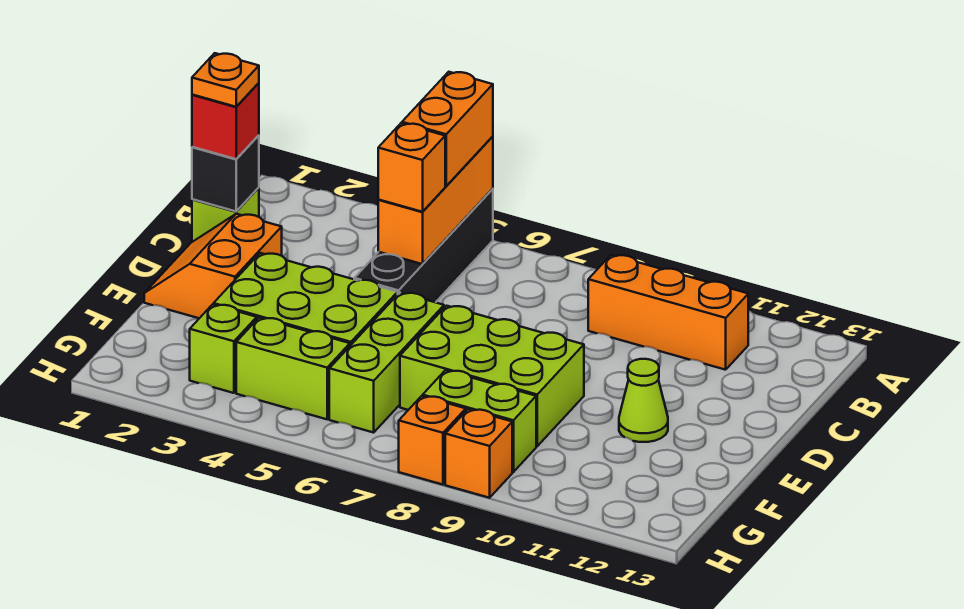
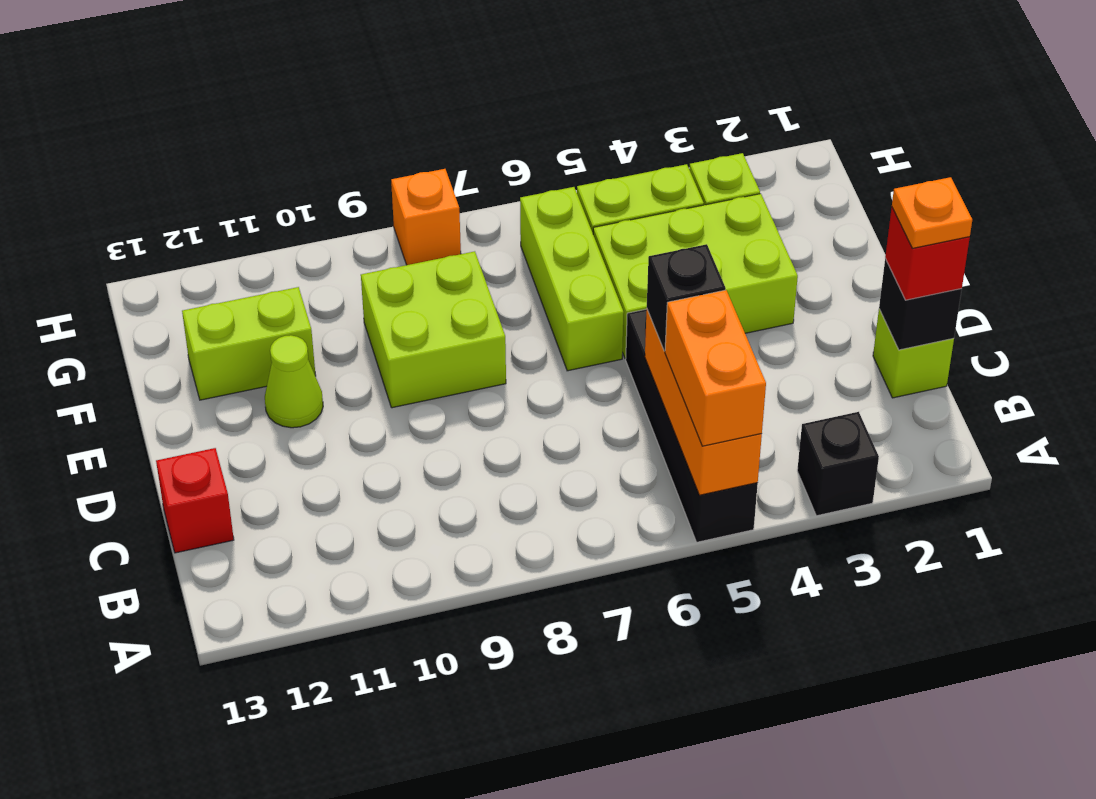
none -> black brick A3 level 1
orange brick B9:B11 level 1 -> none
orange brick C5 level 3 -> black brick C5 level 3
none -> red brick C13 level 1
orange slope D1:E2 level 1 top 2 -> none
lime brick E7:F9 level 1 -> lime brick E8:F9 level 1
lime brick G8:G9 level 1 -> lime brick F11:F12 level 1
orange brick H9 level 1 -> none

